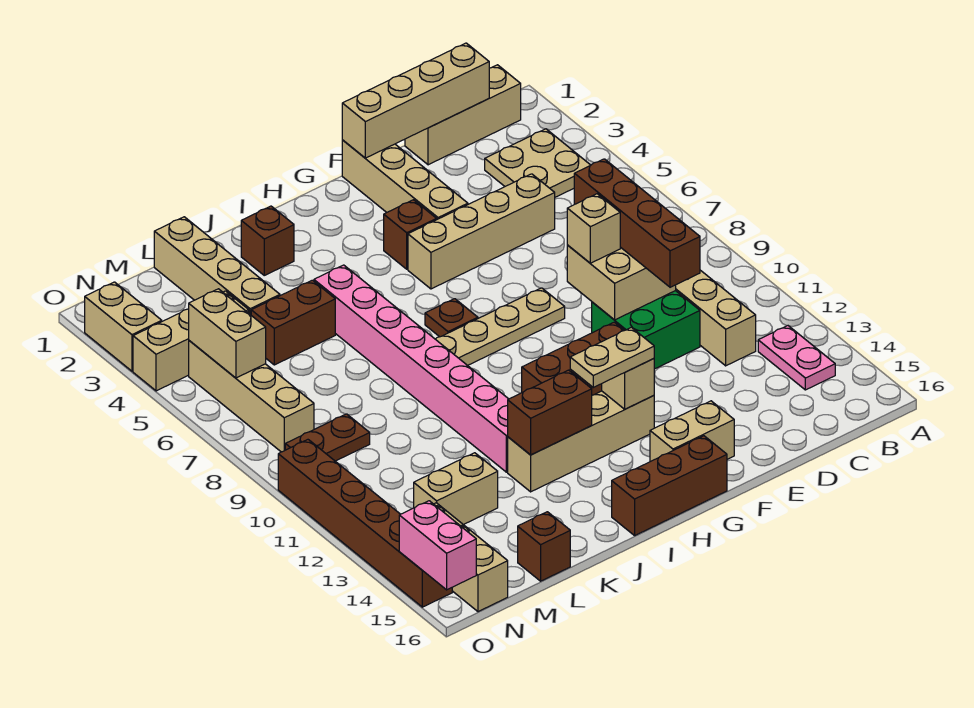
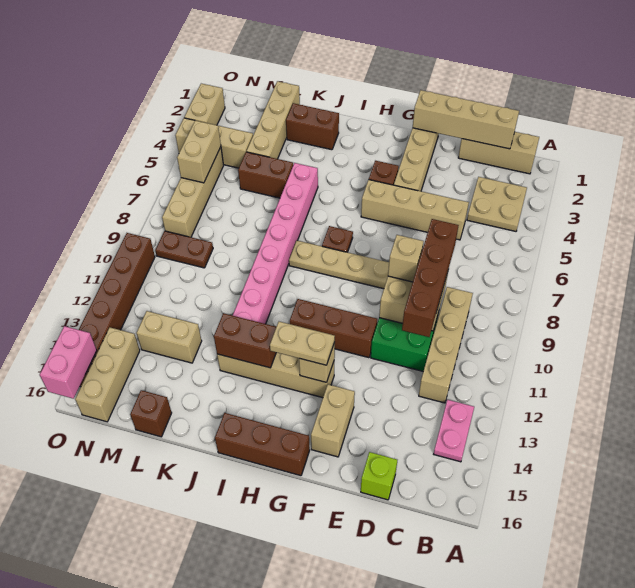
none -> lime brick D16 level 1
tan brick F15:G15 level 1 -> tan brick F14:F15 level 1
brown brick J2 level 1 -> brown brick J2:K2 level 1

